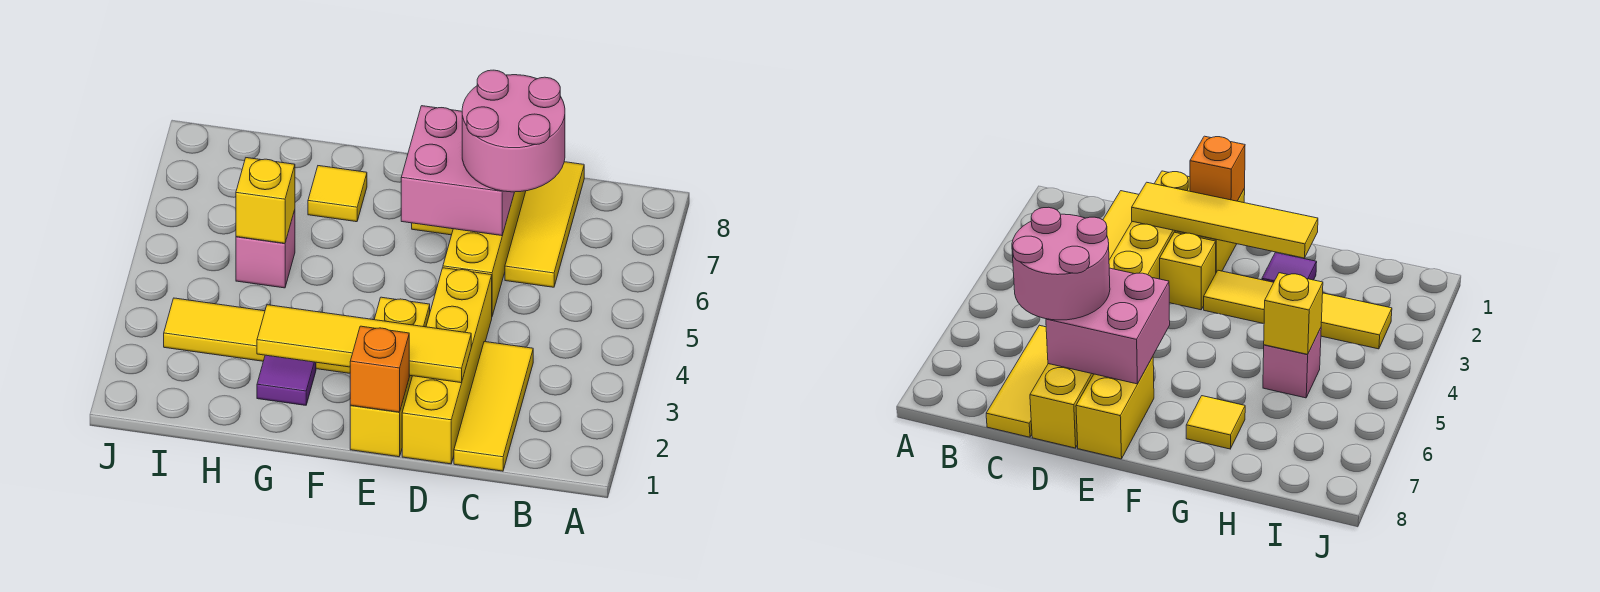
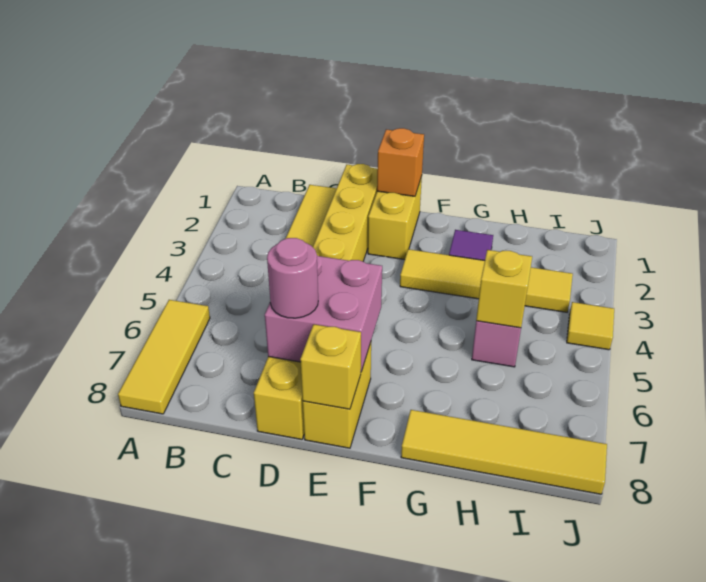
yellow tile C6:C8 level 1 -> yellow tile A6:A8 level 1
pink round brick C6:D7 level 3 -> pink round brick D7 level 3
yellow tile D2:G2 level 2 -> yellow tile G8:J8 level 1
yellow brick E3 level 1 -> yellow brick E8 level 2
yellow tile G7 level 1 -> yellow tile J4 level 1

